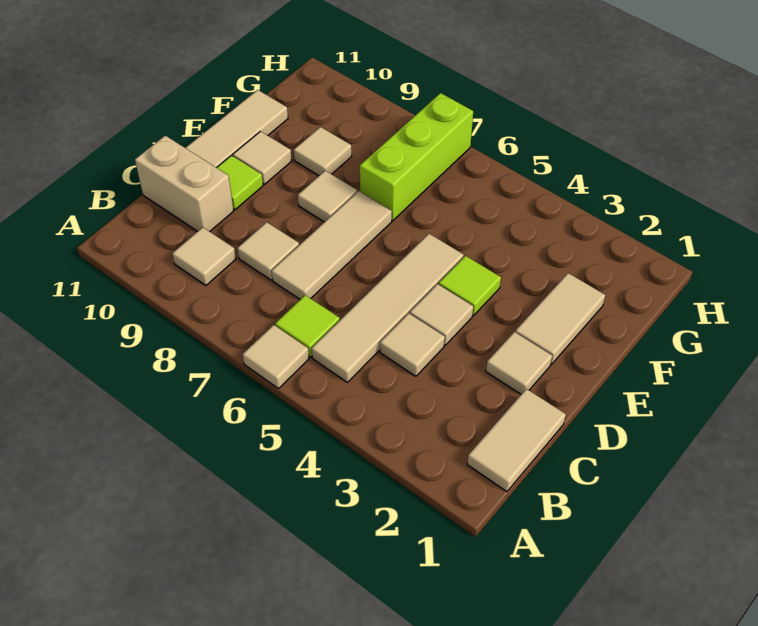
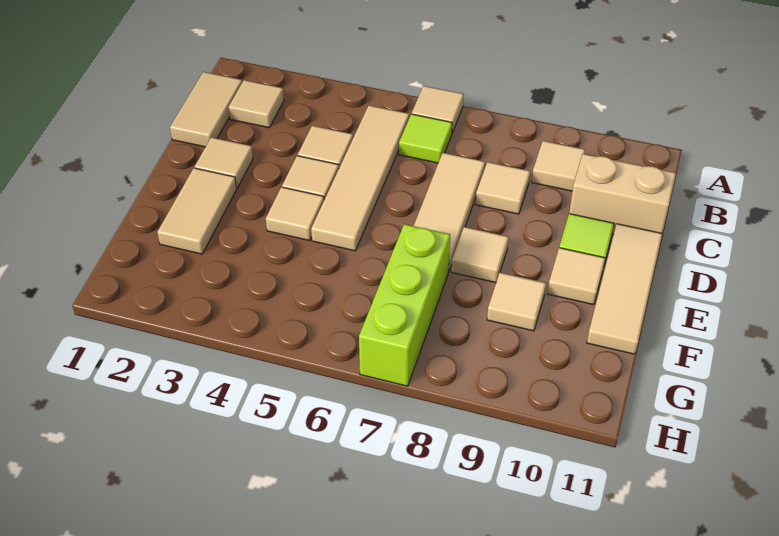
none -> tan tile B2 level 1
lime tile E4 level 1 -> tan tile E4 level 1

